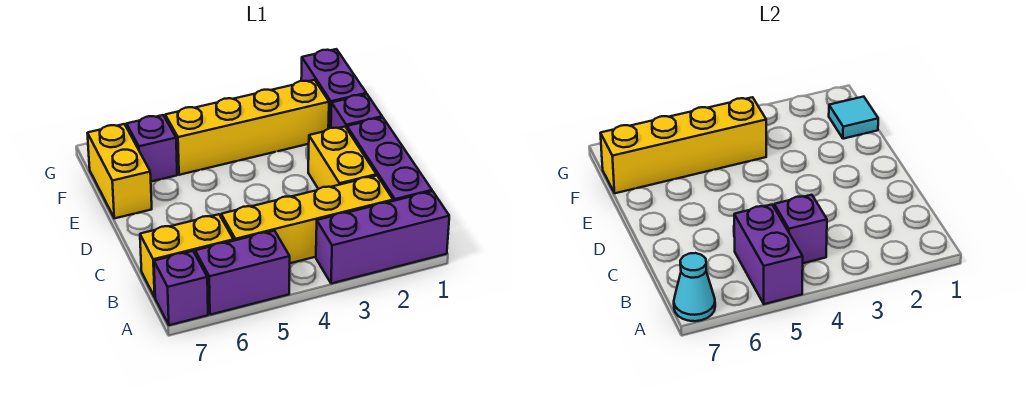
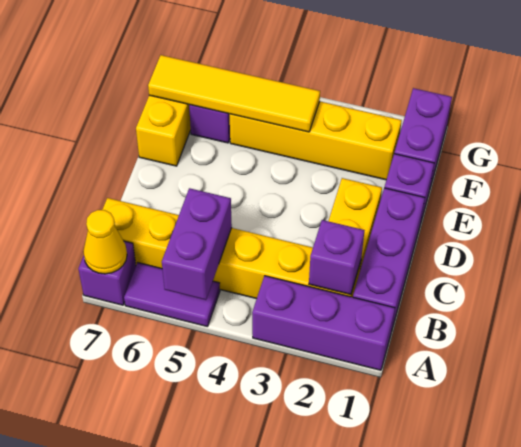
purple brick A5:A6 level 1 -> purple tile A5:A6 level 1
cyan cone A7 level 2 -> yellow cone A7 level 2
purple brick B4 level 2 -> purple brick B2 level 2
cyan tile F1 level 2 -> none
yellow brick F4:F7 level 2 -> yellow tile F4:F7 level 2

